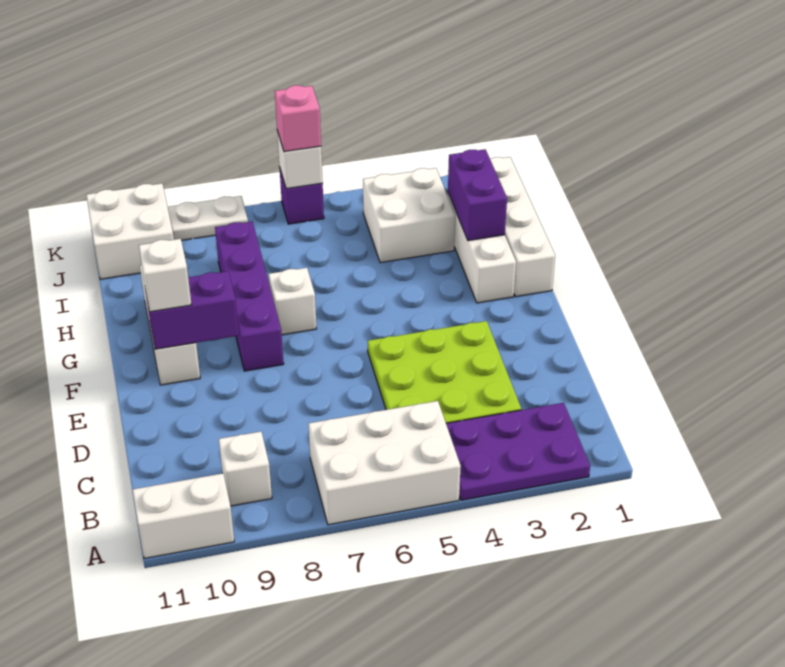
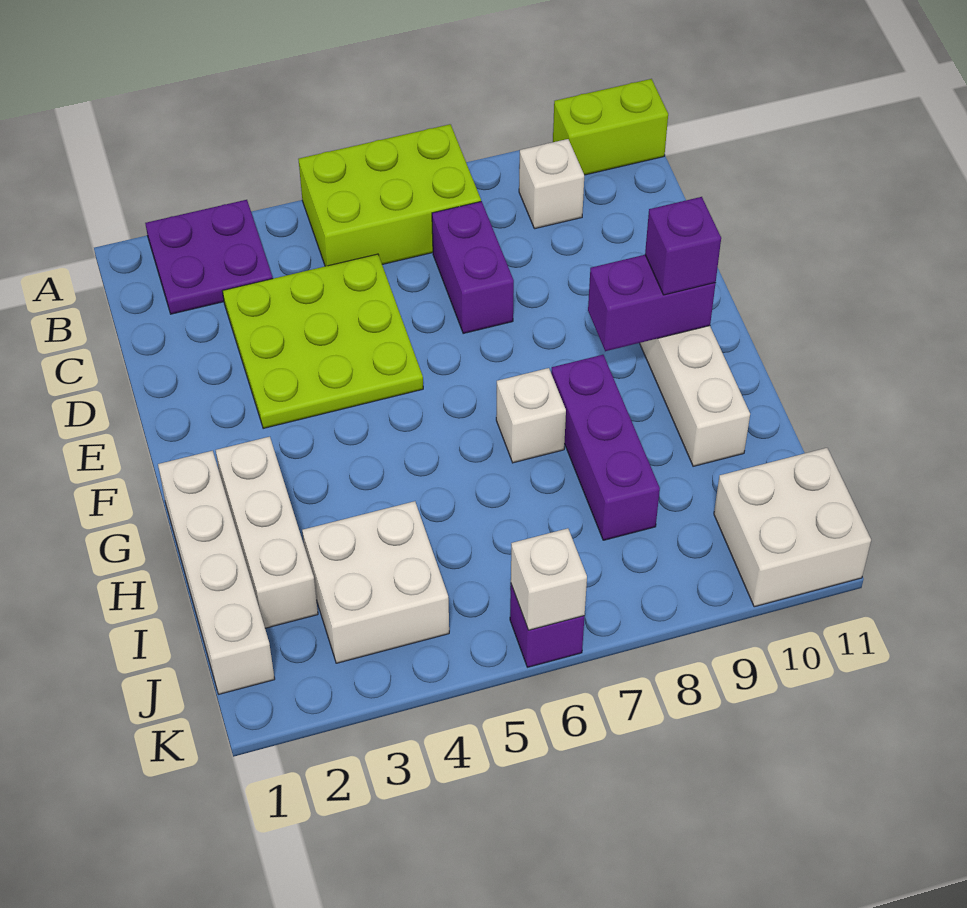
purple plate A2:B4 level 1 -> purple plate A2:B3 level 1
white brick A5:B7 level 1 -> lime brick A5:B7 level 1
white brick A10:A11 level 1 -> lime brick A10:A11 level 1
purple brick F8:I8 level 1 -> purple brick G8:I8 level 1
white brick F10 level 3 -> purple brick F10 level 3
purple brick H2:I2 level 2 -> purple brick C7:D7 level 1
pink brick K6 level 3 -> none
white plate K8:K9 level 1 -> none

